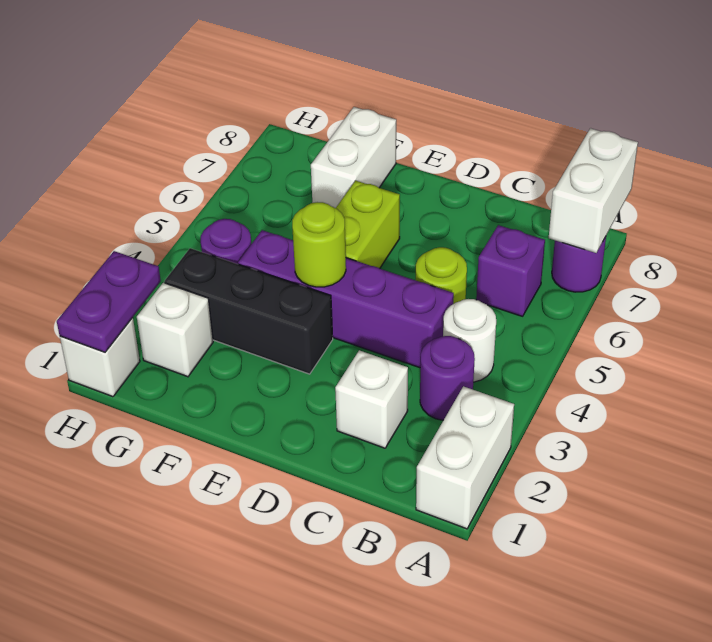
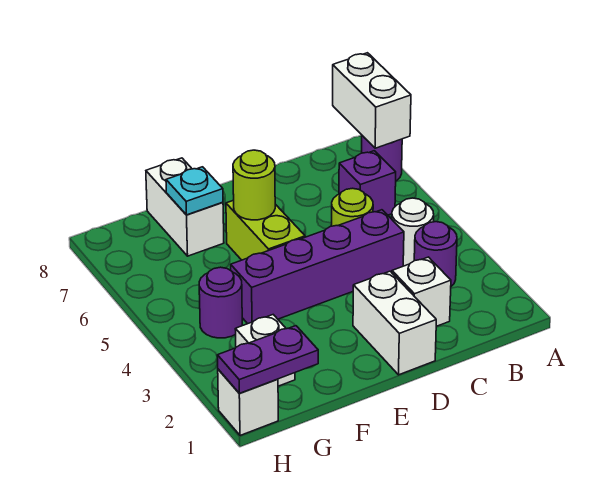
white brick A1:A2 level 1 -> white brick D1:D2 level 1
black brick E3:G3 level 1 -> none
lime round brick E4 level 2 -> lime round brick E6 level 2
none -> cyan plate F7 level 2
purple plate H1:H2 level 2 -> purple plate G1:H1 level 2

